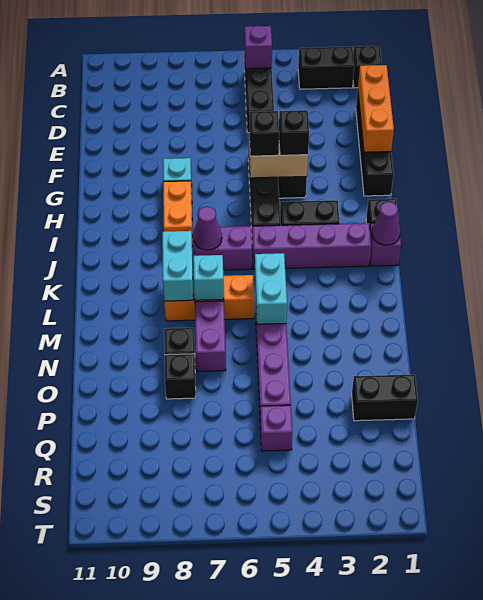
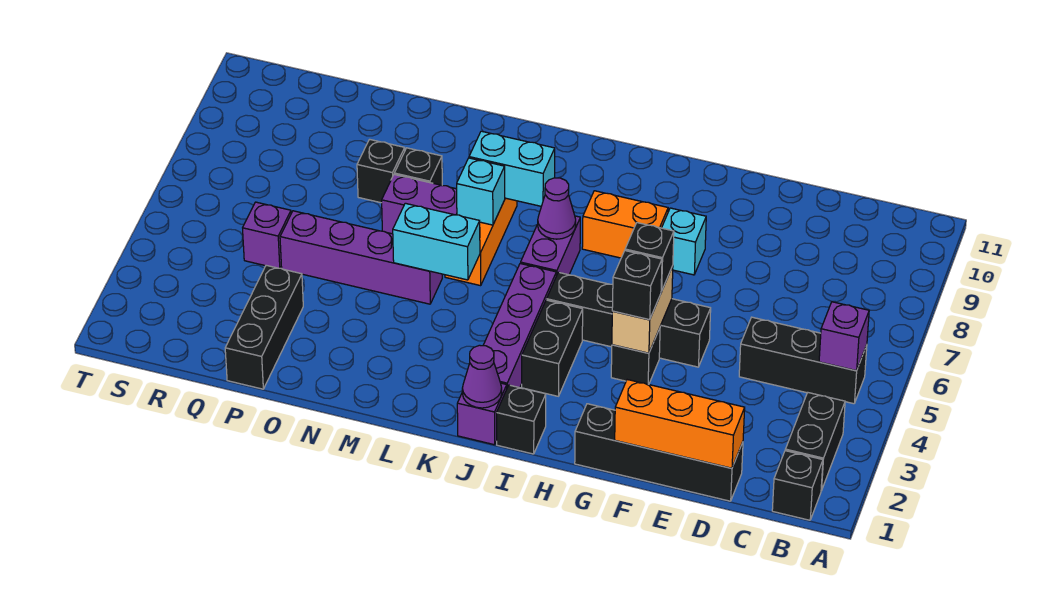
black brick P1:P2 level 1 -> black brick P1:P3 level 1

